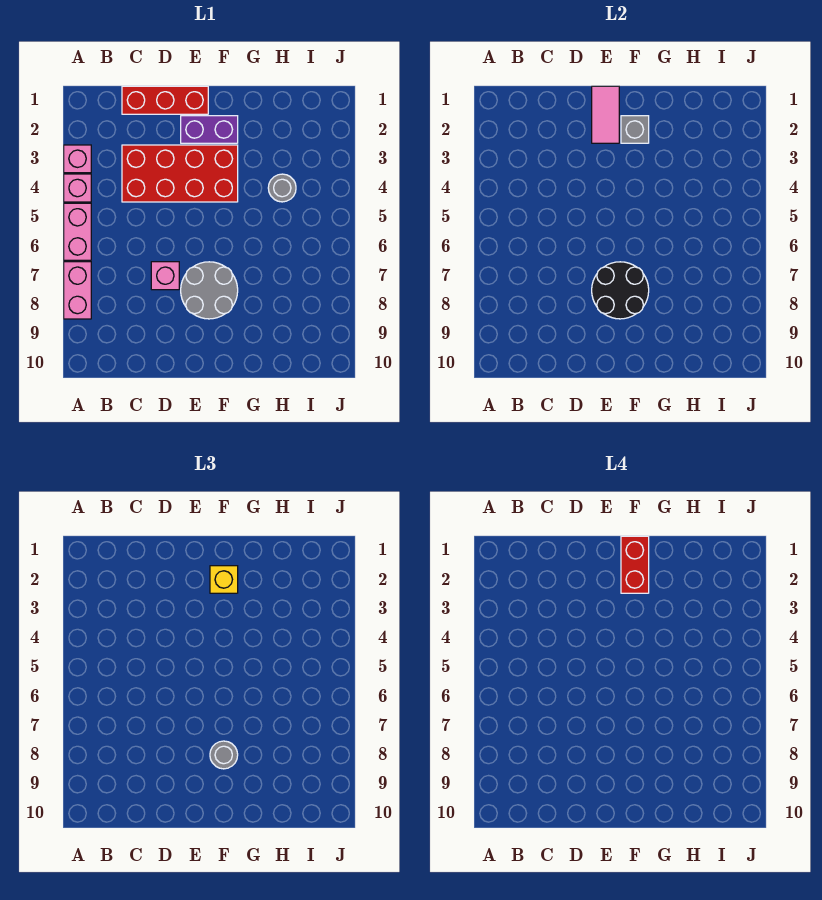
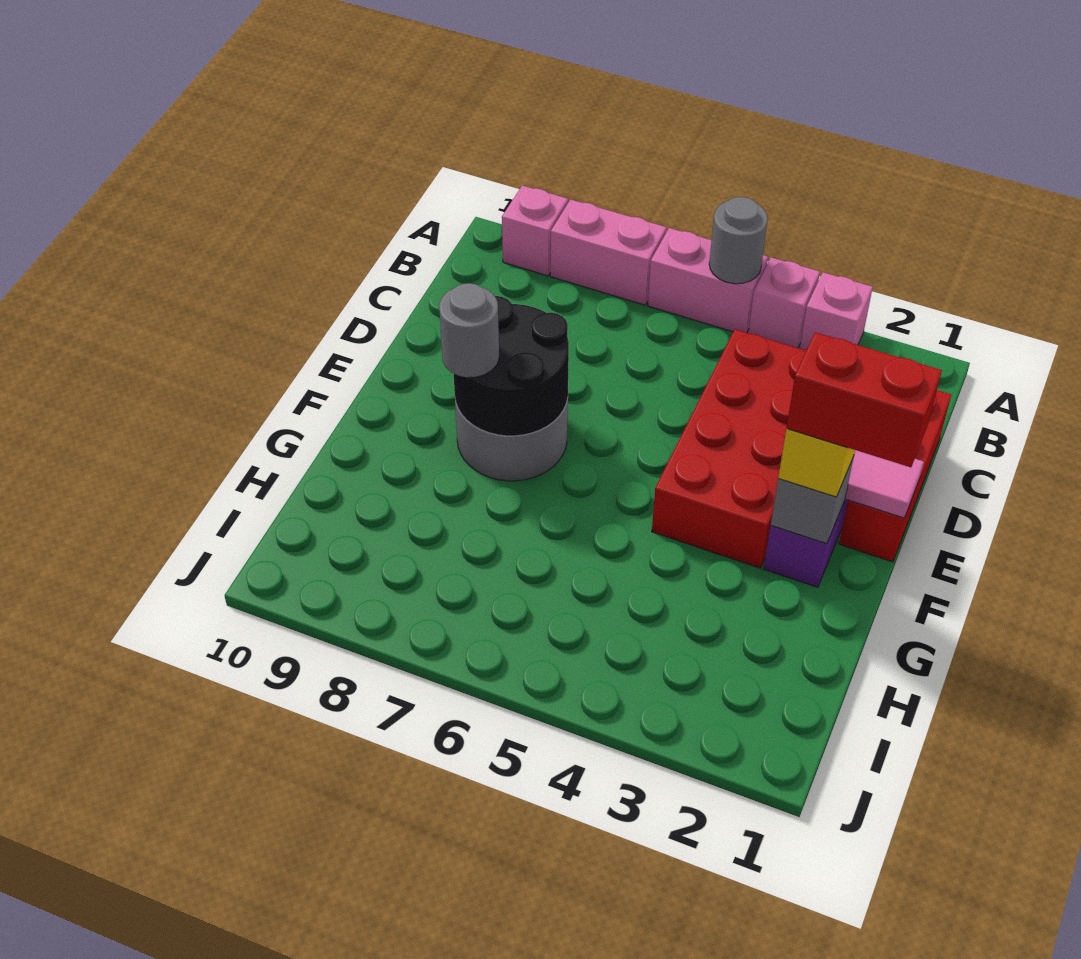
pink brick D7 level 1 -> pink brick A9 level 1
grey round brick H4 level 1 -> grey round brick A5 level 2

